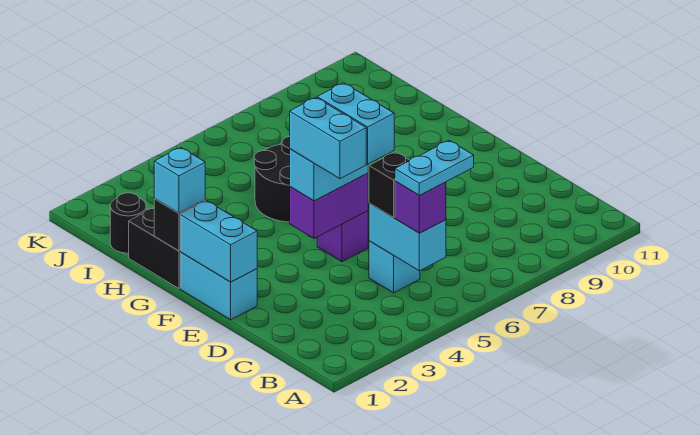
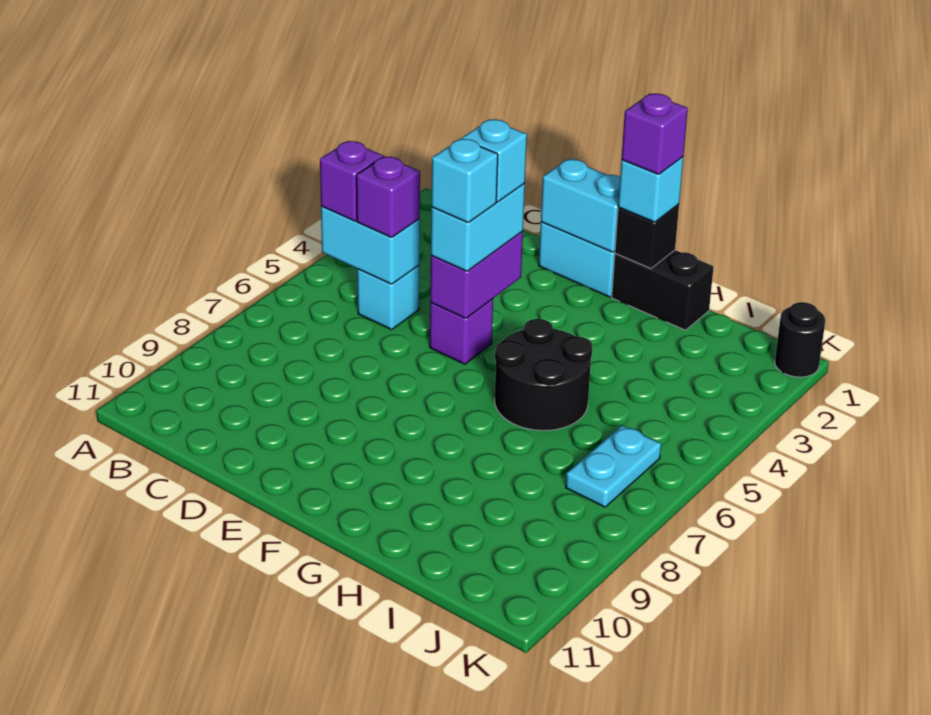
cyan plate B5:B6 level 4 -> cyan plate J6:J7 level 1
black brick C5 level 3 -> purple brick C5 level 3
cyan brick D4:E4 level 4 -> cyan brick E4 level 4
cyan brick D5:E5 level 4 -> cyan brick E5 level 4
none -> purple brick G1 level 4
black round brick I1 level 1 -> black round brick K1 level 1

